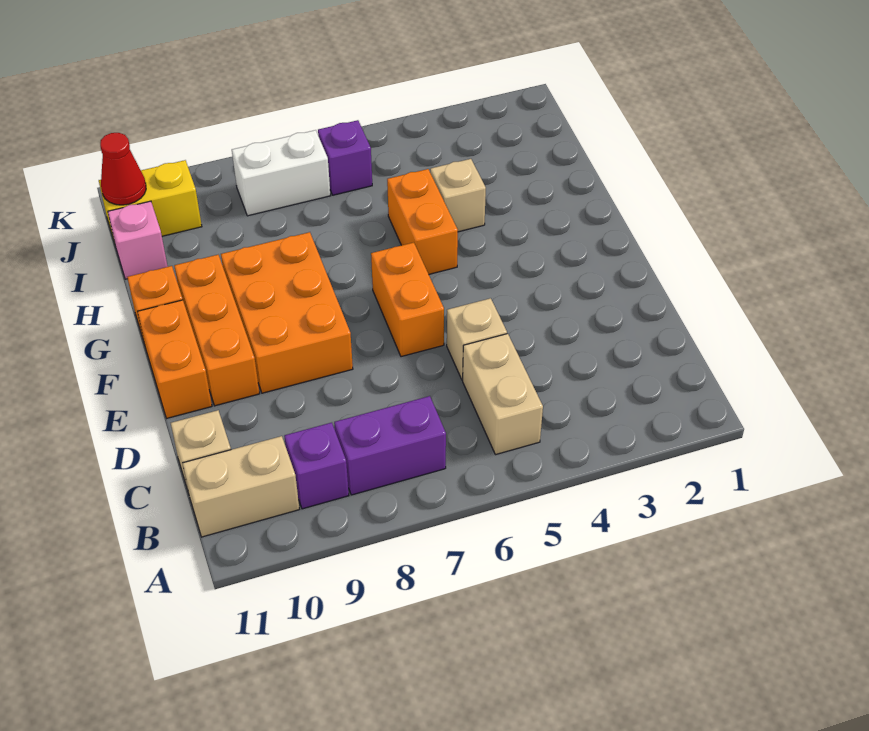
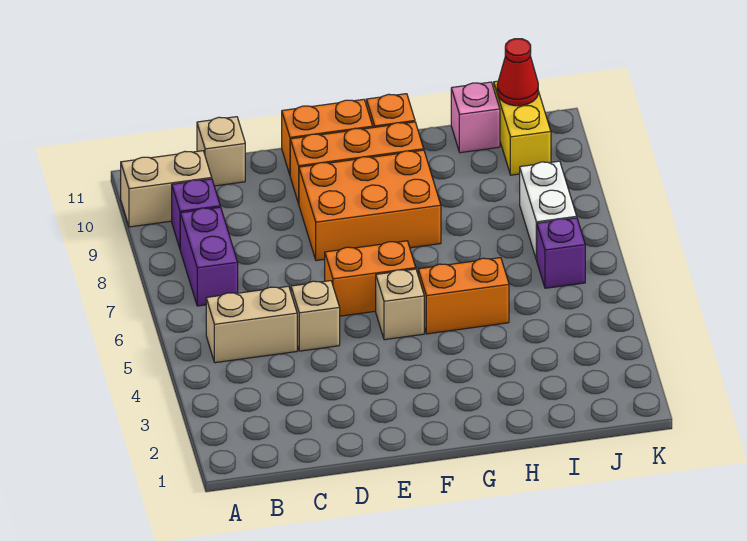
tan brick B10:B11 level 1 -> tan brick A10:B10 level 1
tan brick H4 level 1 -> tan brick F5 level 1

